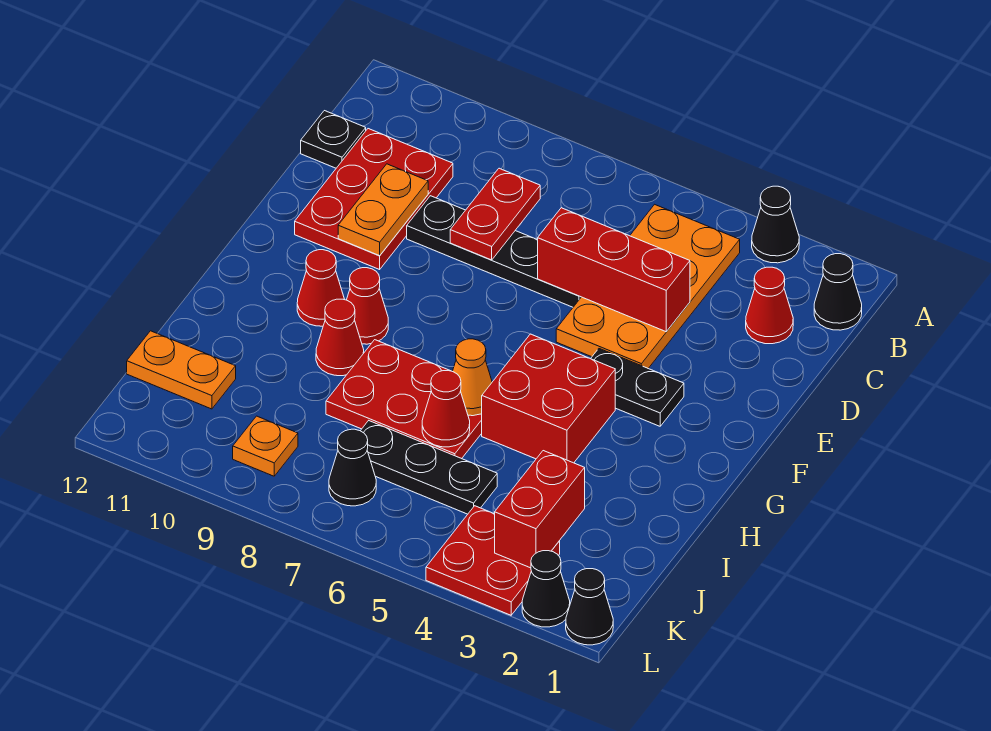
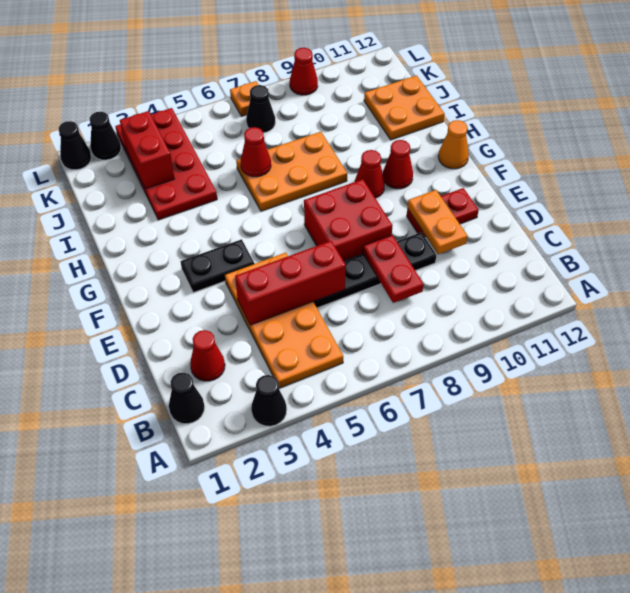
red plate C10:E11 level 1 -> red plate E10:E11 level 1
black plate C12 level 1 -> none
red brick G4:H5 level 1 -> red brick E7:F8 level 1
red plate H6:I8 level 1 -> orange plate H6:I8 level 1
orange cone H6 level 2 -> orange cone G12 level 1
red cone H9 level 1 -> red cone L9 level 1
black plate J5:J7 level 1 -> none
orange plate J11:J12 level 1 -> orange plate I11:J12 level 1
red plate K3:L4 level 1 -> red plate I3:L4 level 1
orange plate K9 level 1 -> orange plate L7 level 1

